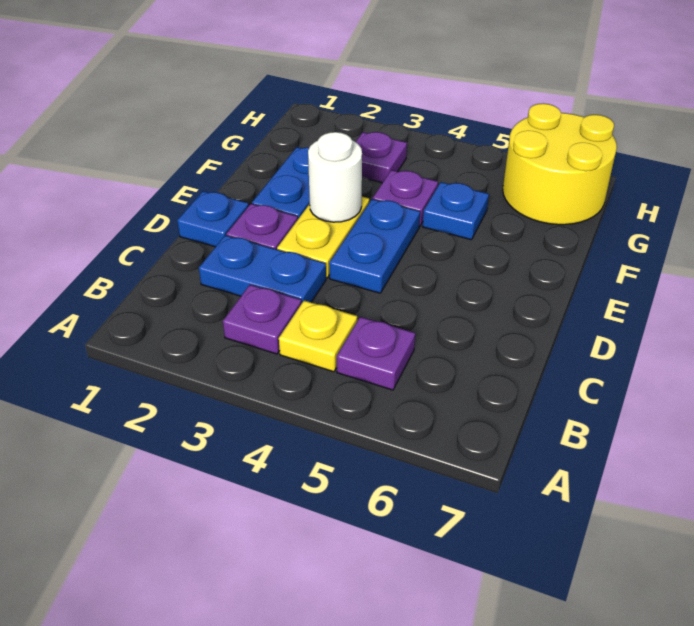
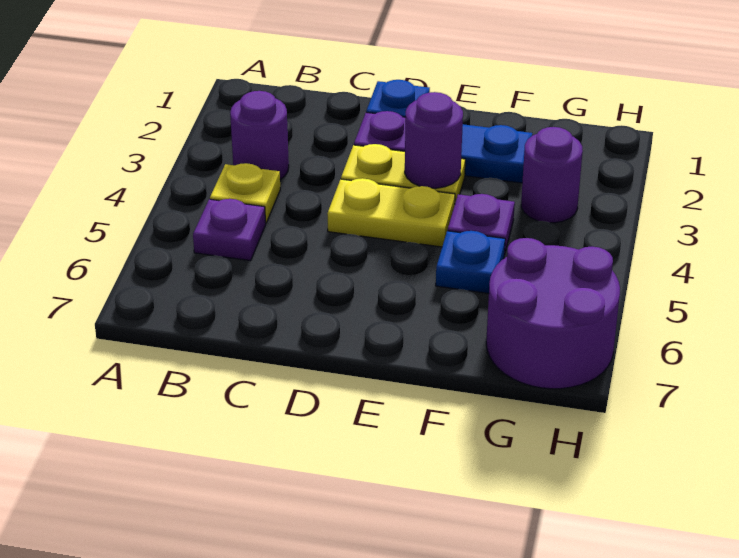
purple plate B3 level 1 -> purple round brick B3 level 1
blue plate C2:C3 level 1 -> none
blue plate D4:E4 level 1 -> yellow plate D4:E4 level 1
white round brick E3 level 2 -> purple round brick E3 level 2
purple plate G3 level 1 -> purple round brick G3 level 1
yellow round brick G6:H7 level 1 -> purple round brick G6:H7 level 1

